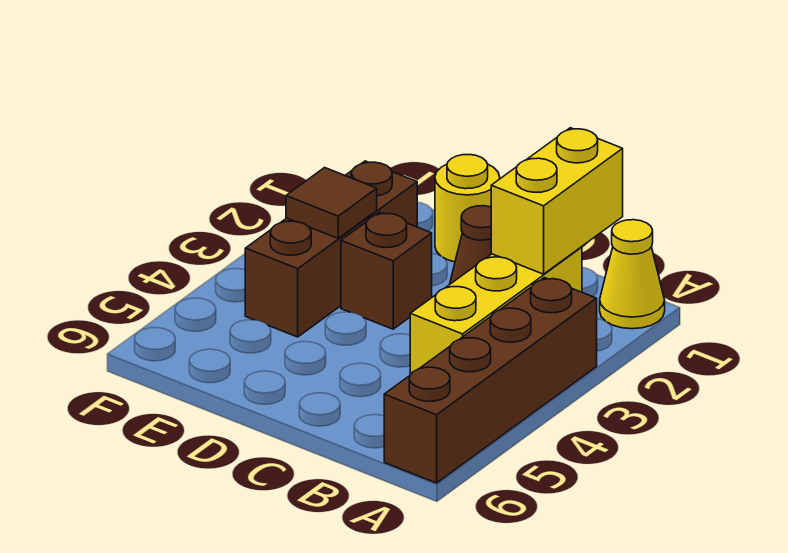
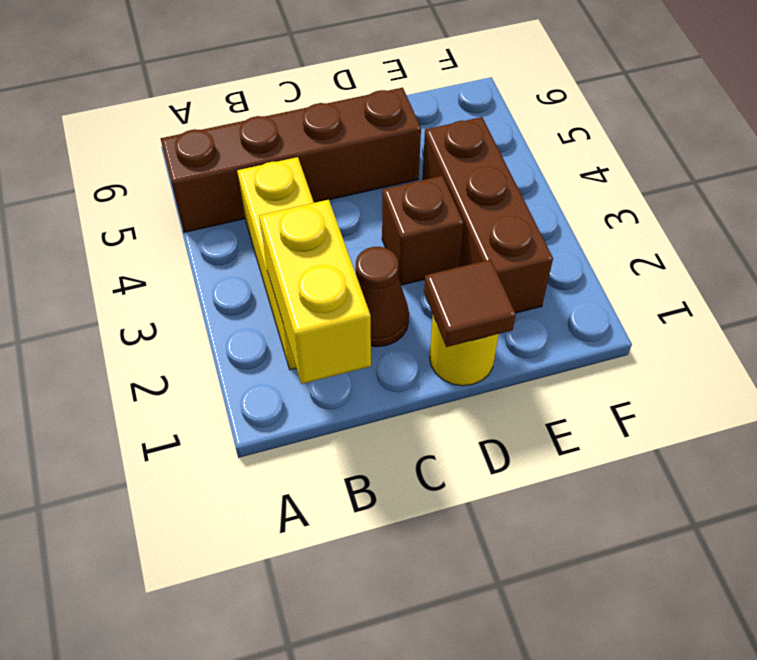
yellow cone A1 level 1 -> none
brown brick A3:A6 level 1 -> brown brick A5:D5 level 1
brown tile E3 level 2 -> brown tile D1 level 2

